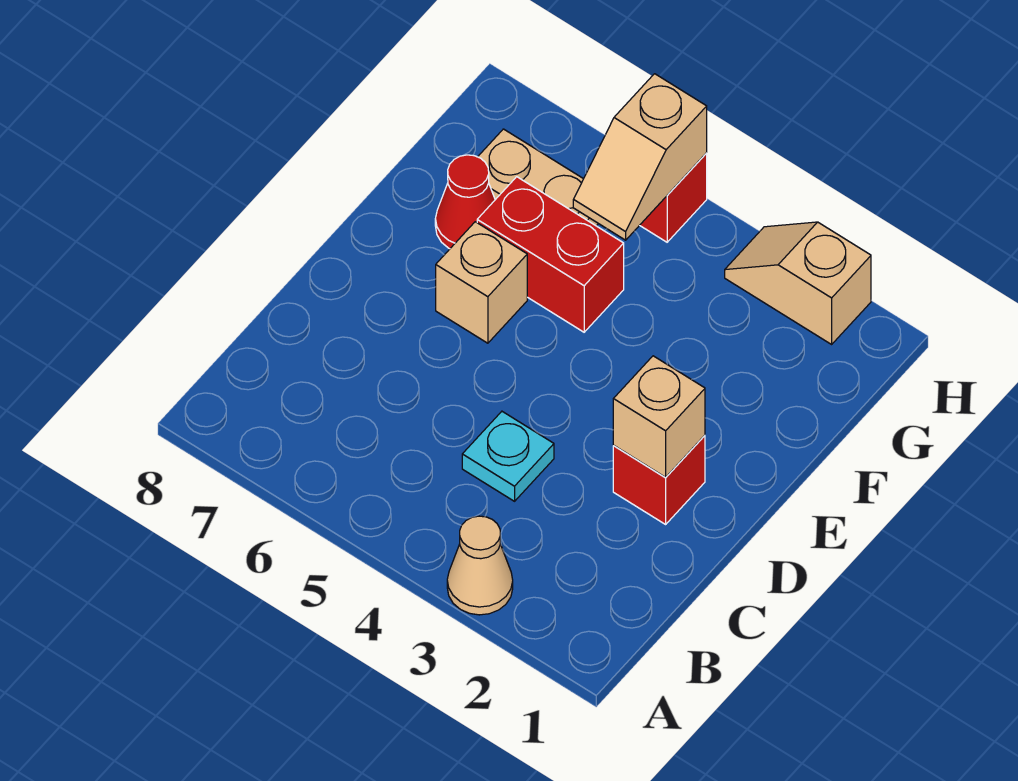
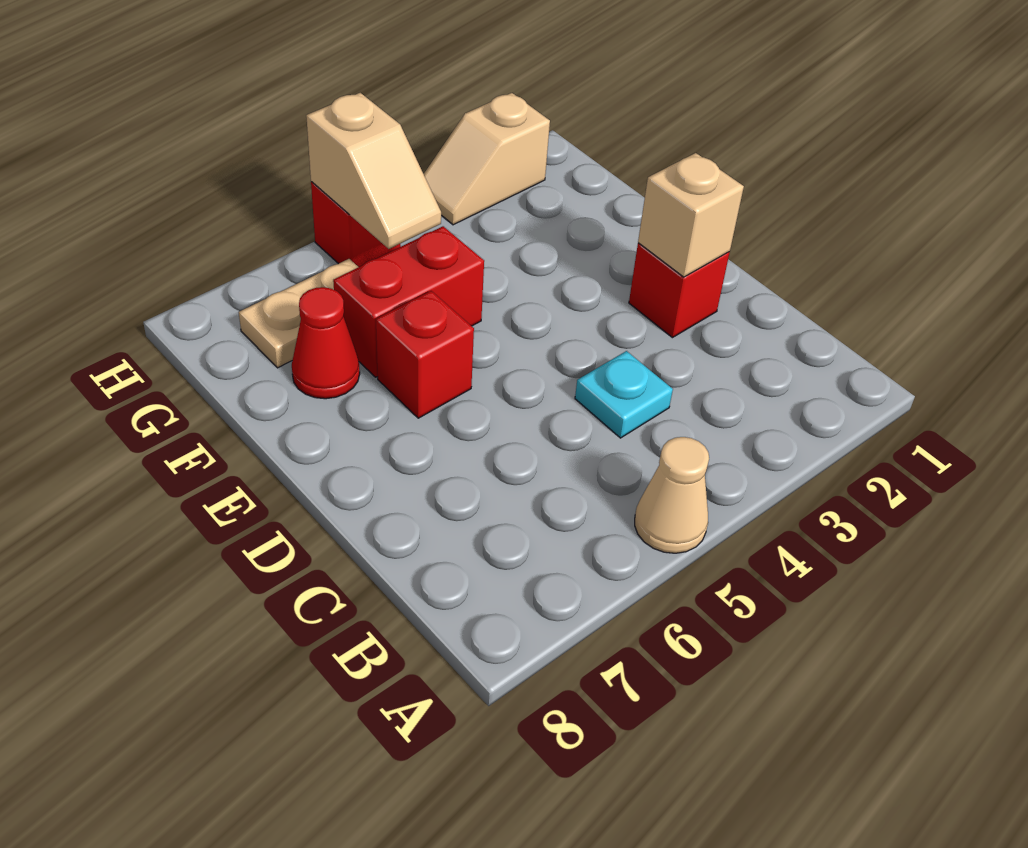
tan cone A3 level 1 -> tan cone A5 level 1
tan brick E6 level 1 -> red brick E6 level 1

